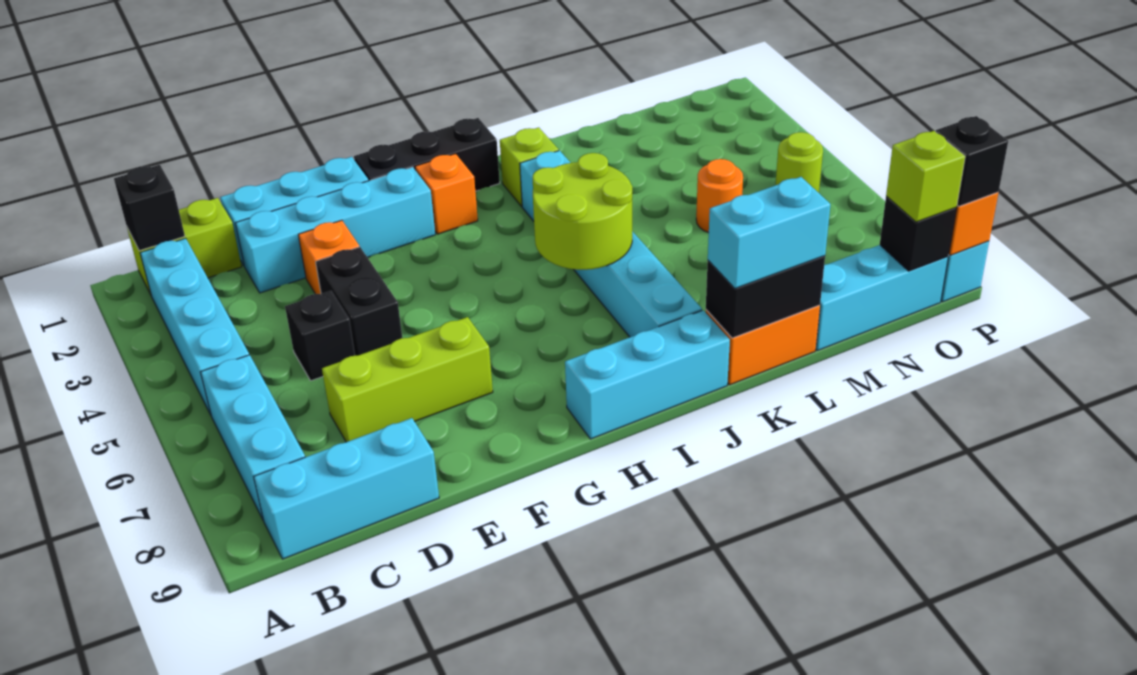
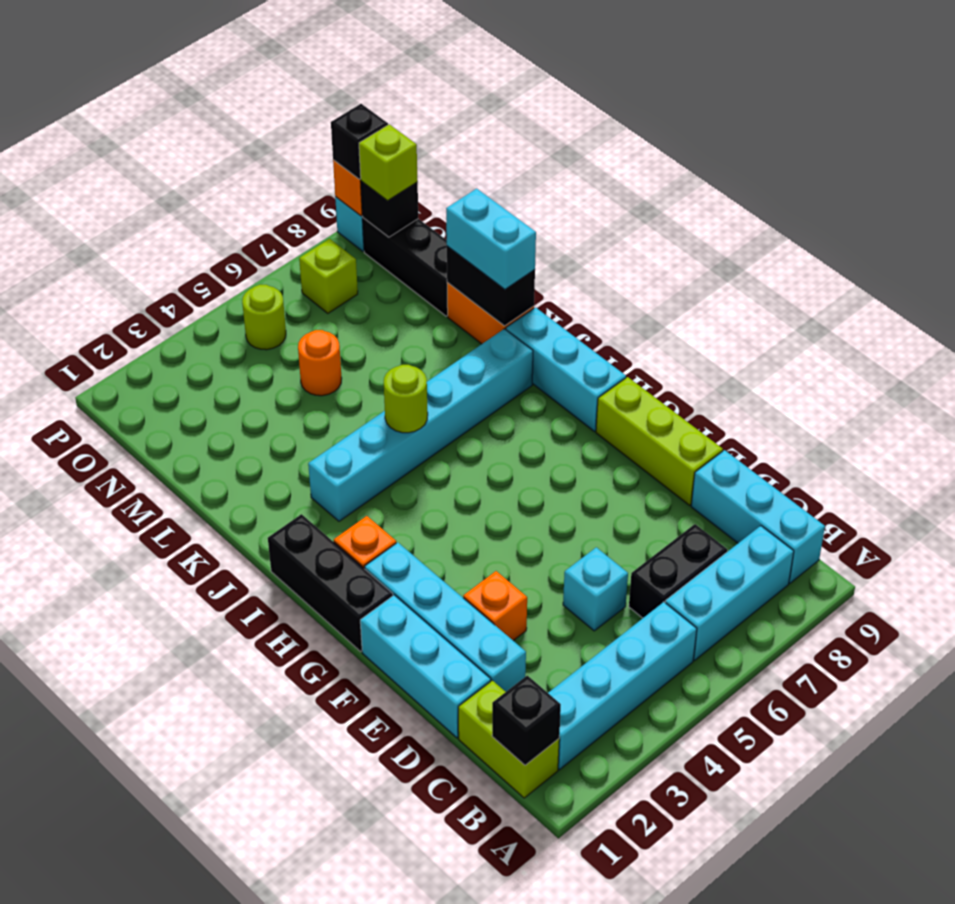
black brick D5 level 1 -> cyan brick D5 level 1
lime brick D7:F7 level 1 -> lime brick E9:G9 level 1
black brick E4:E5 level 1 -> black brick C6:C7 level 1
lime round brick I5:J6 level 2 -> lime round brick J5 level 2
lime brick J2 level 1 -> lime brick O7 level 1
cyan brick M9:O9 level 1 -> black brick M9:O9 level 1

